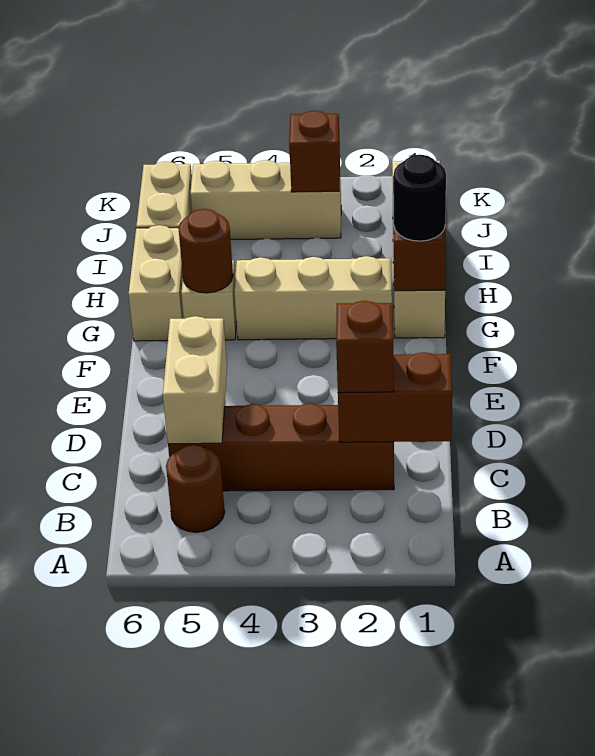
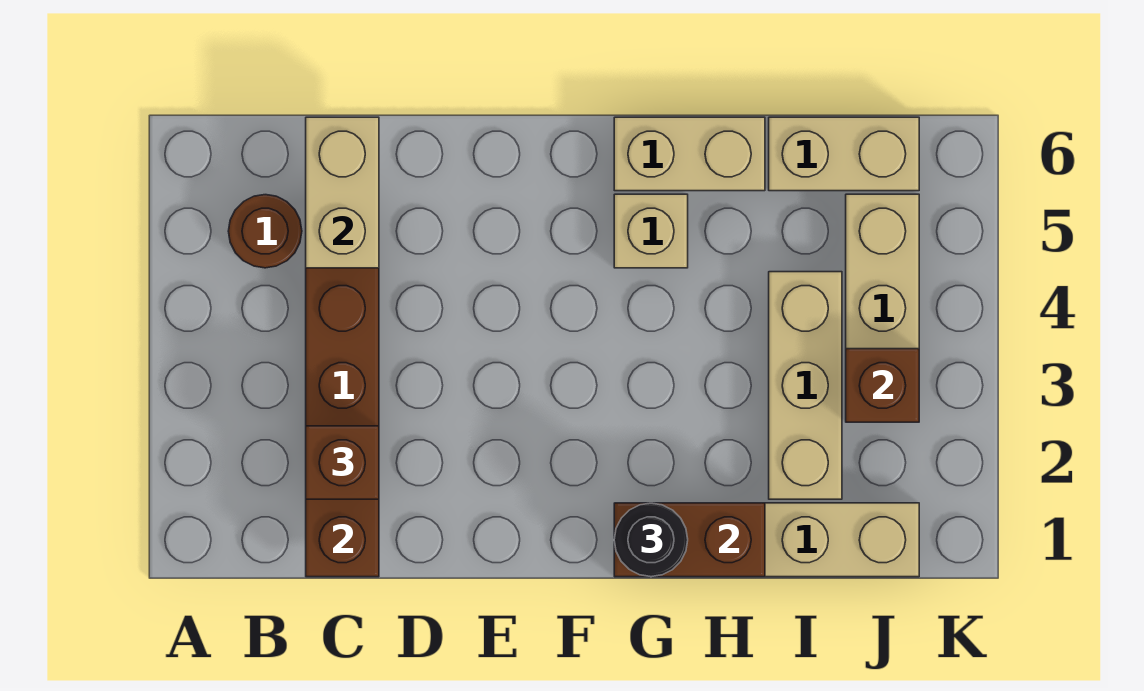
tan brick C5:D5 level 2 -> tan brick C5:C6 level 2
tan brick G2:G4 level 1 -> tan brick I2:I4 level 1
brown round brick G5 level 2 -> none

